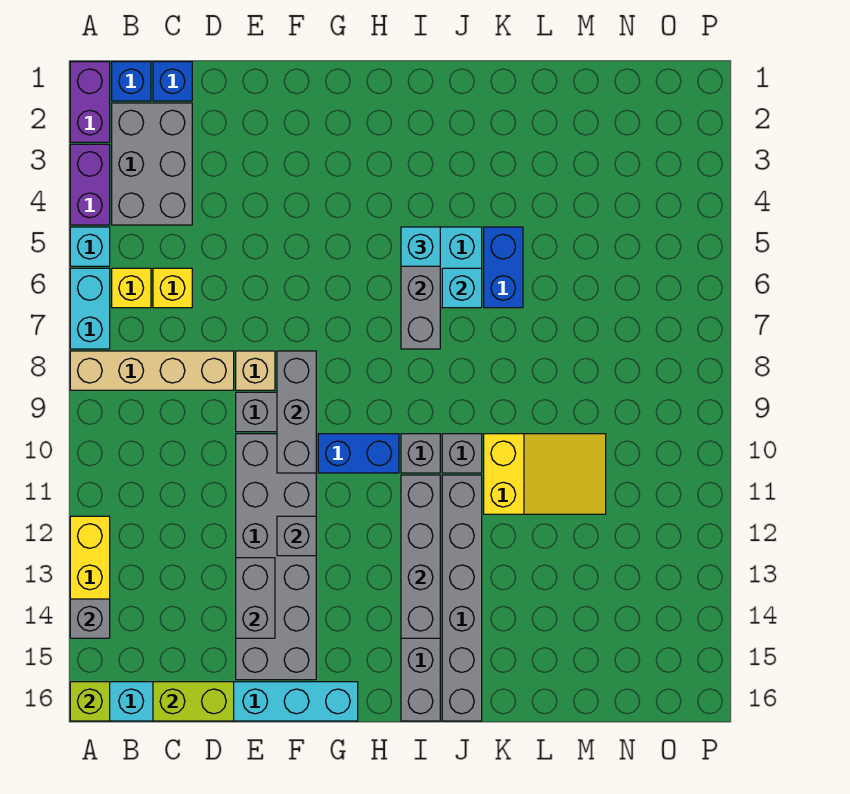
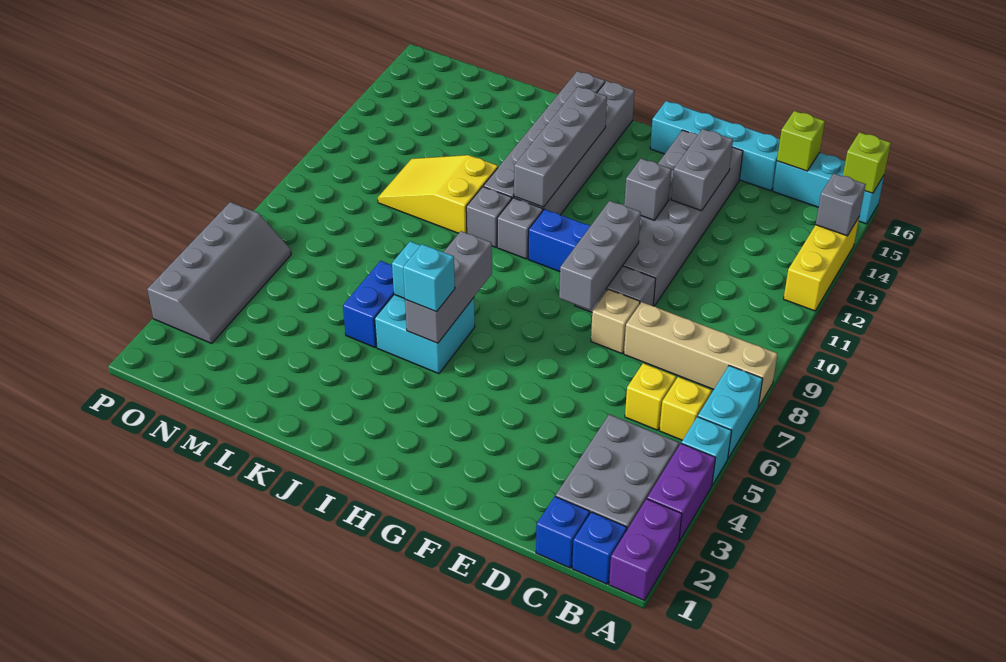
lime brick C16:D16 level 2 -> lime brick C16 level 2
none -> grey slope O3:P6 level 1 top P

